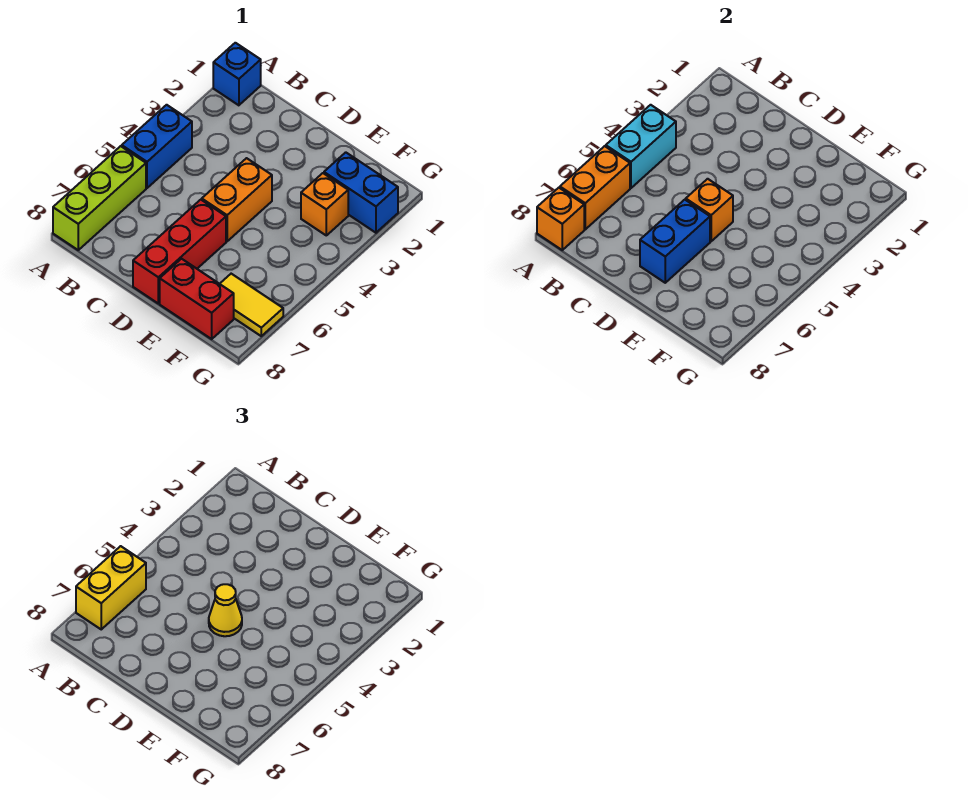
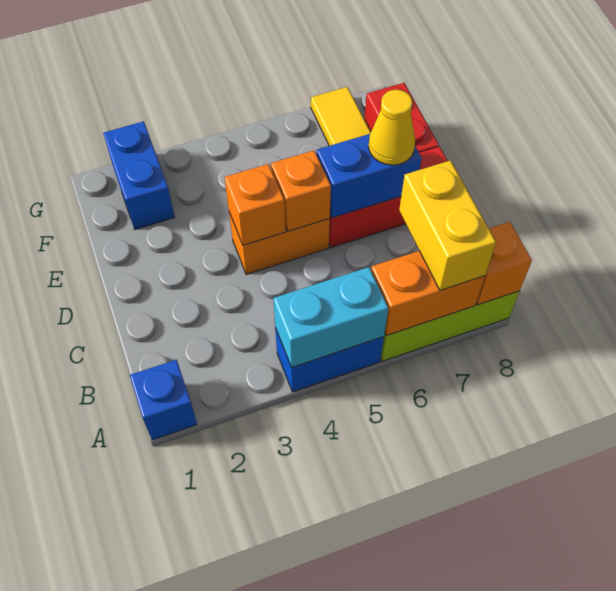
yellow brick A6:A7 level 3 -> yellow brick A7:B7 level 3
yellow cone D5 level 3 -> yellow cone D7 level 3
orange brick F3 level 1 -> orange brick D4 level 2

